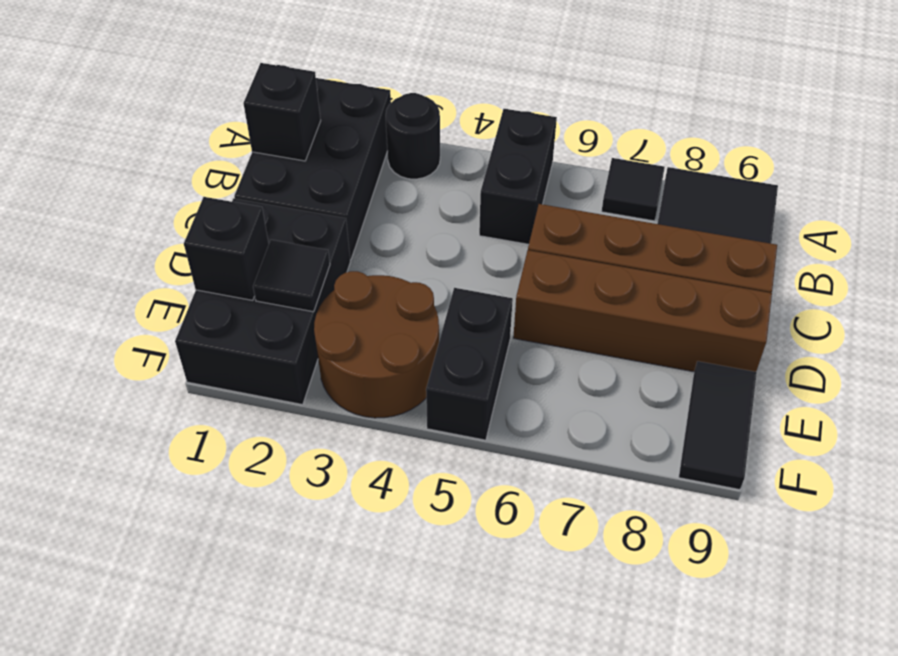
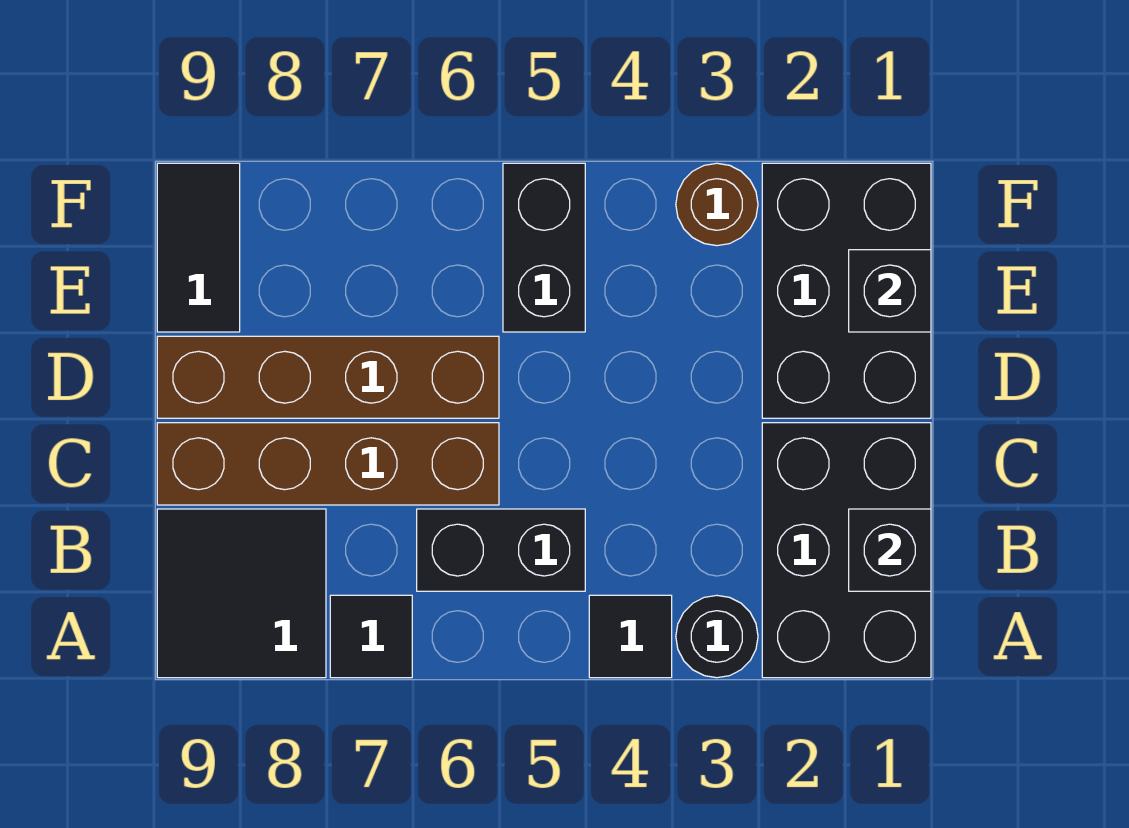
black brick A5:B5 level 1 -> black brick B5:B6 level 1
black tile E2 level 2 -> black tile A4 level 1
brown round brick E3:F4 level 1 -> brown round brick F3 level 1

